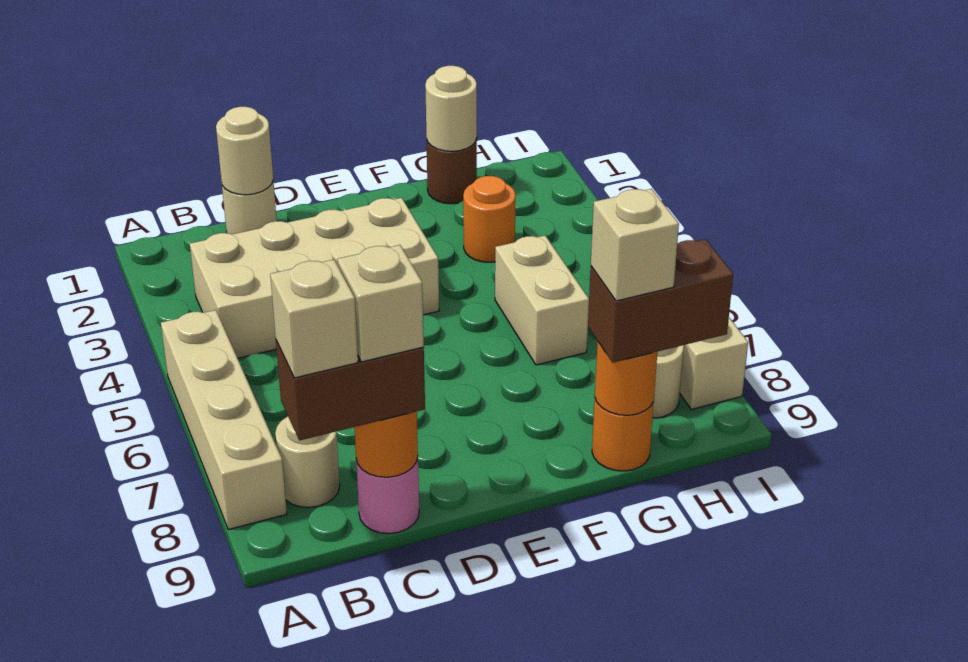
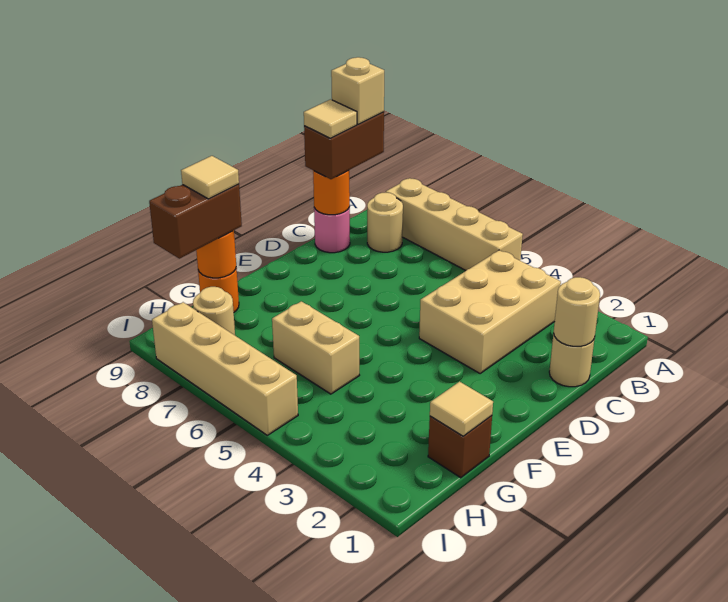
tan brick B3:E4 level 1 -> tan brick B3:D4 level 1
tan brick C9 level 4 -> tan tile C9 level 4
brown round brick G1 level 1 -> brown brick G1 level 1
tan round brick G1 level 2 -> tan tile G1 level 2
orange round brick G3 level 1 -> none
tan brick G9 level 4 -> tan tile G9 level 4

